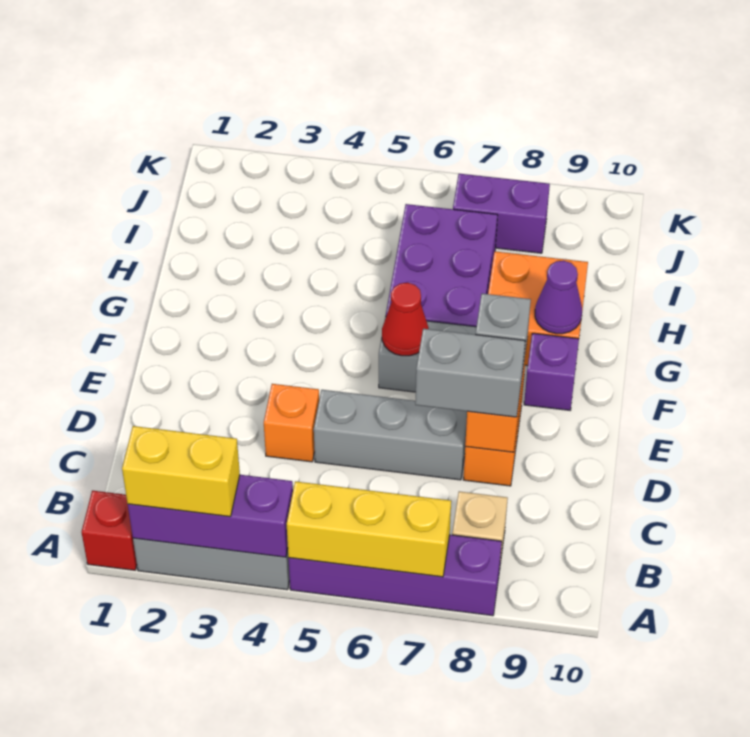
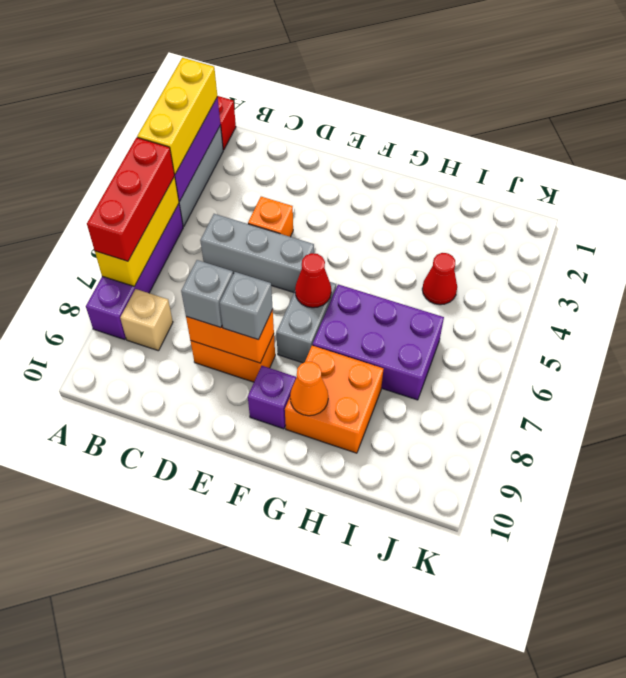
yellow brick A2:A3 level 3 -> yellow brick A2:A4 level 3
none -> red brick A5:A7 level 3
grey brick D5:D7 level 1 -> grey brick C5:E5 level 1
grey brick D7:D8 level 3 -> grey brick D8 level 3
purple cone G9 level 2 -> orange cone G9 level 2
none -> red cone I4 level 1
purple brick J7:J8 level 1 -> none

